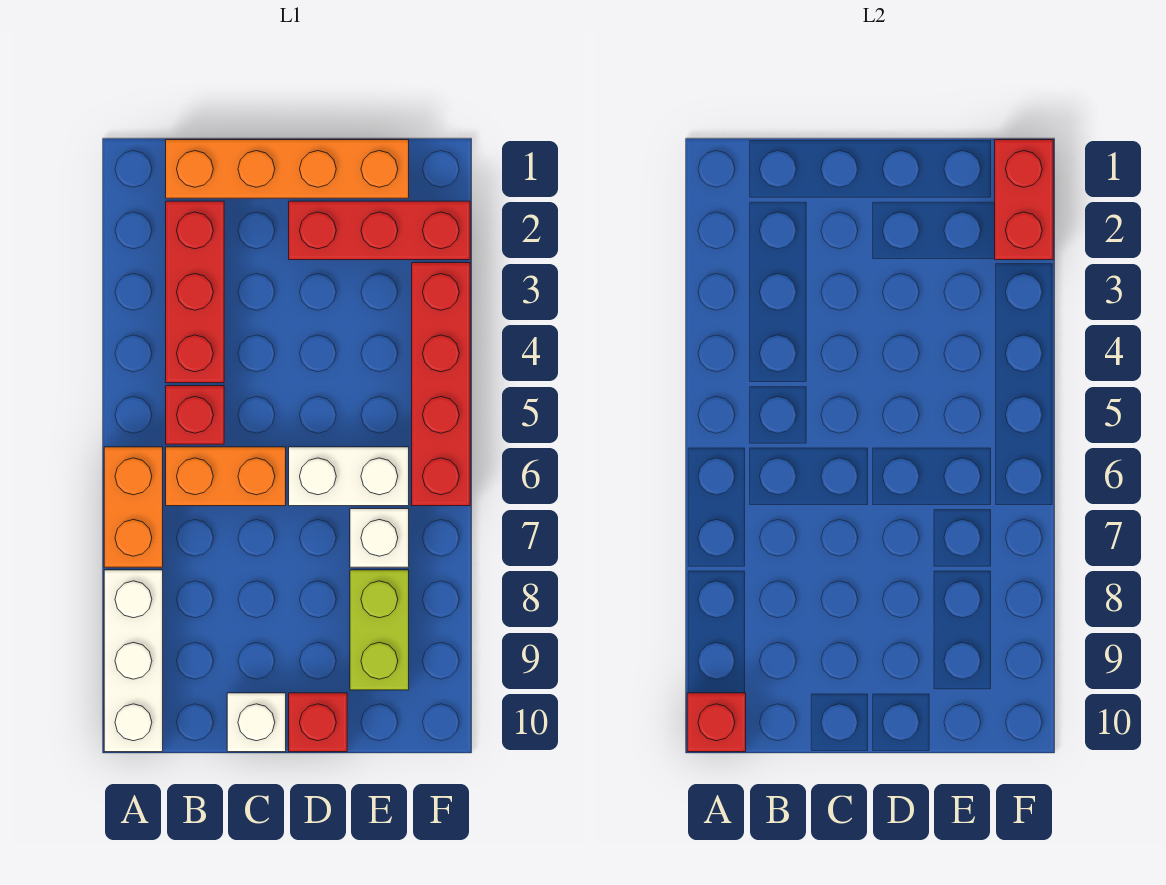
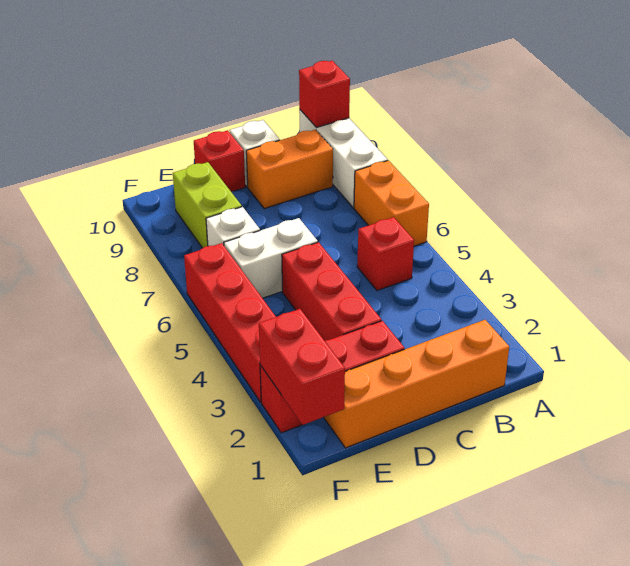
red brick B2:B4 level 1 -> red brick D3:D5 level 1
orange brick B6:C6 level 1 -> orange brick B9:C9 level 1

